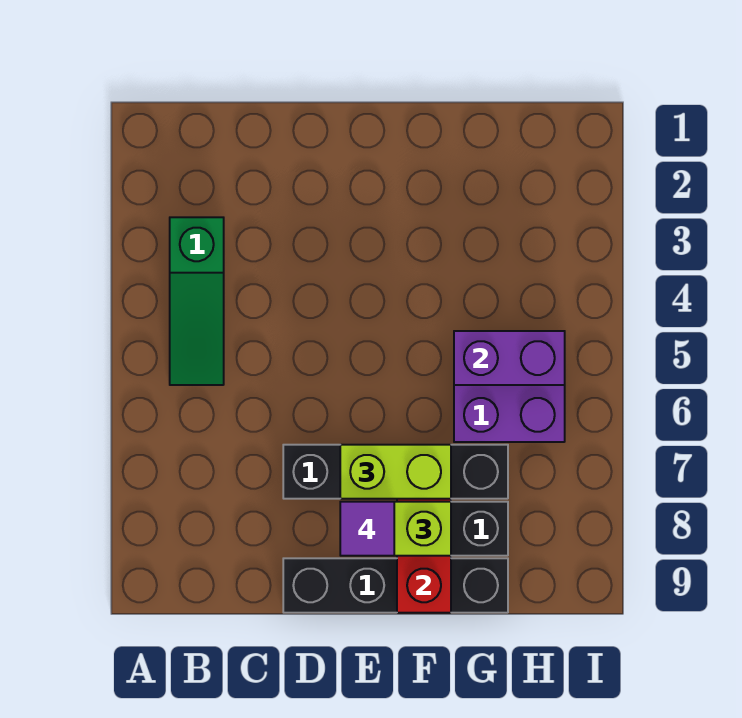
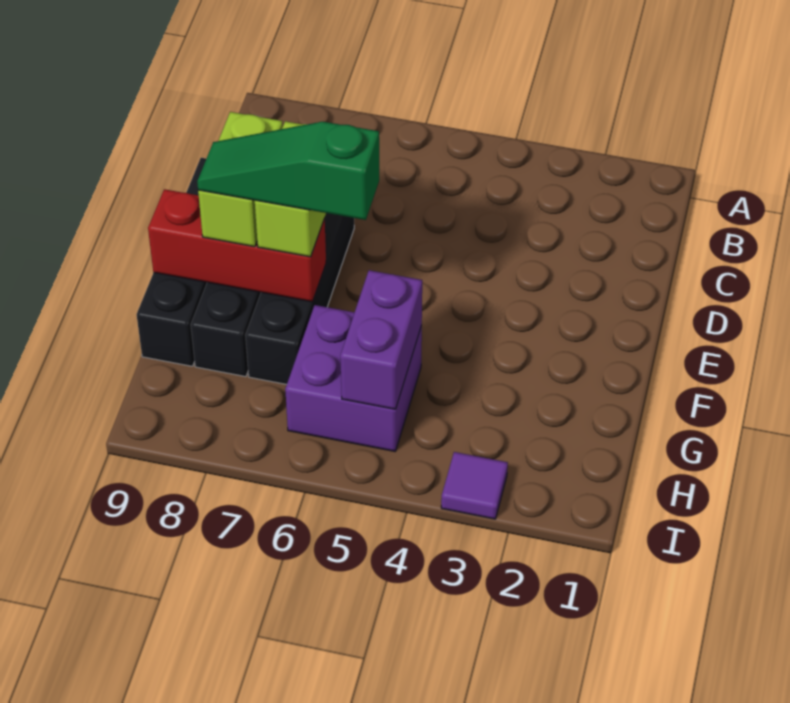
green slope B3:B5 level 1 top 3 -> green slope F6:F8 level 4 top 6
purple tile E8 level 4 -> purple tile I3 level 1

